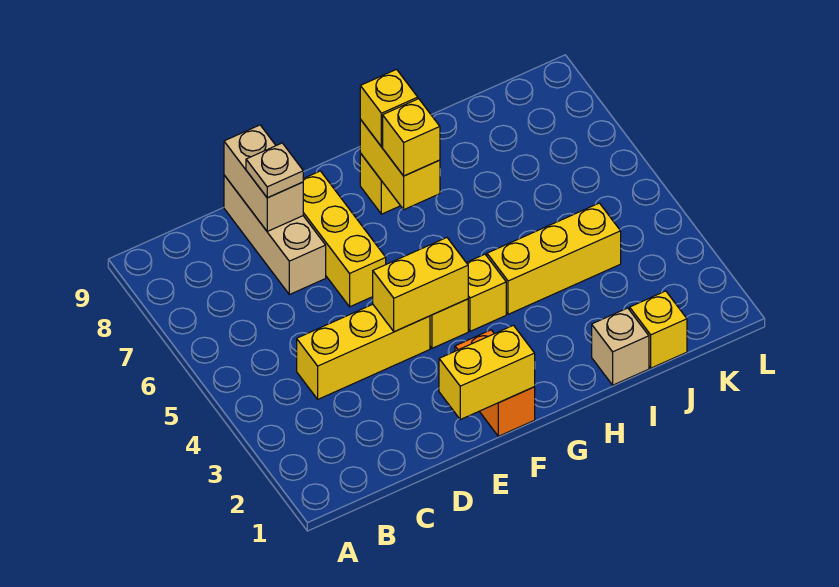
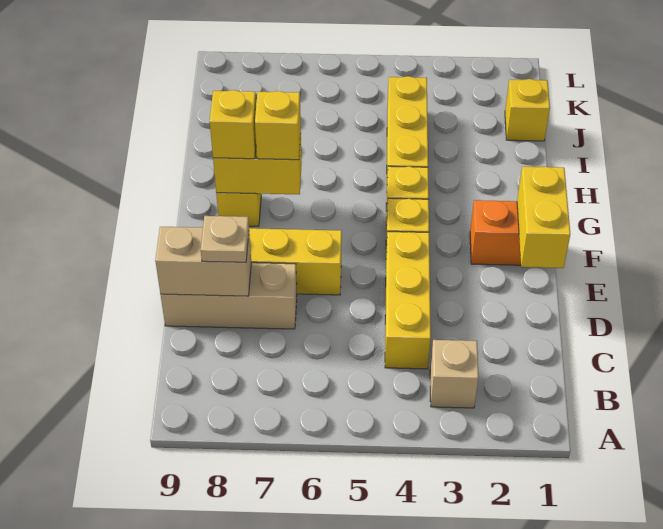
yellow brick E4:F4 level 2 -> none
tan brick I1 level 1 -> tan brick B3 level 1

